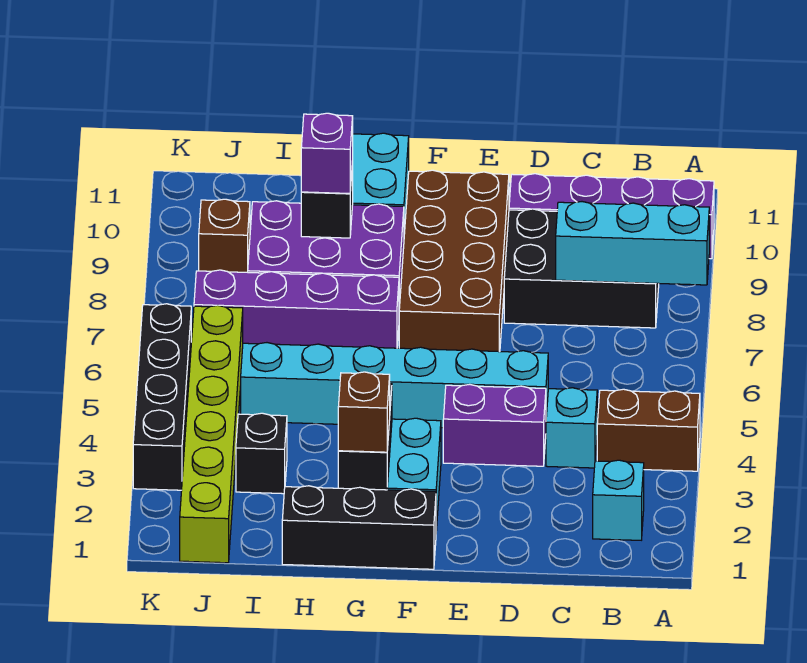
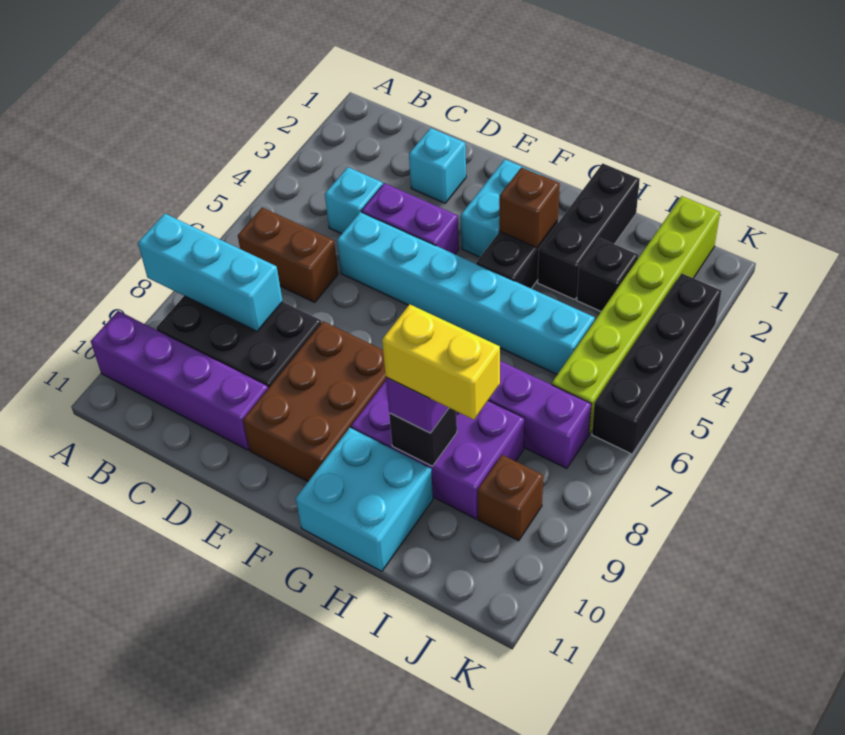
brown brick A4:B4 level 1 -> brown brick B6:C6 level 1
cyan brick B2 level 1 -> cyan brick D2 level 1
brown brick E7:F10 level 1 -> brown brick E8:F10 level 1
black brick F1:H1 level 1 -> black brick H1:H3 level 1
none -> yellow brick H9:I9 level 4

